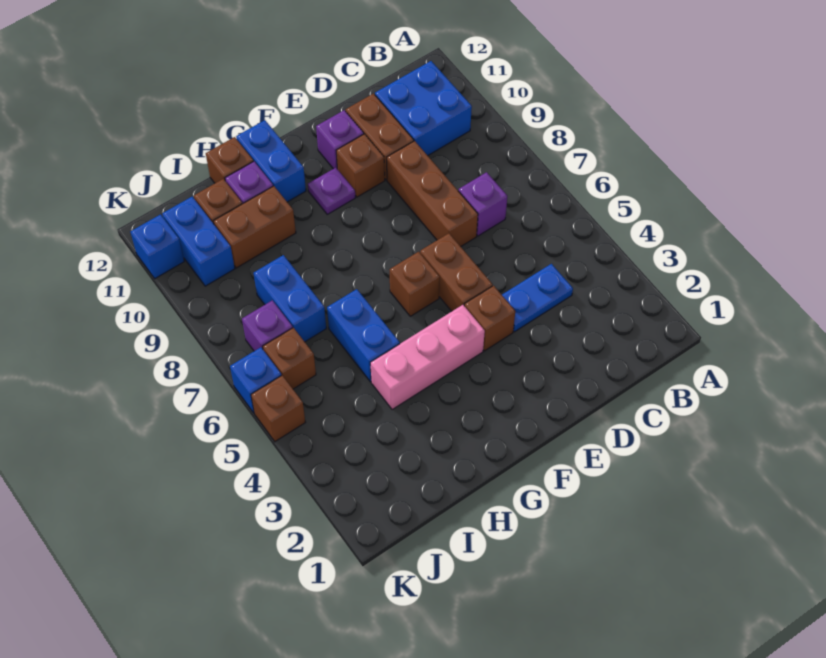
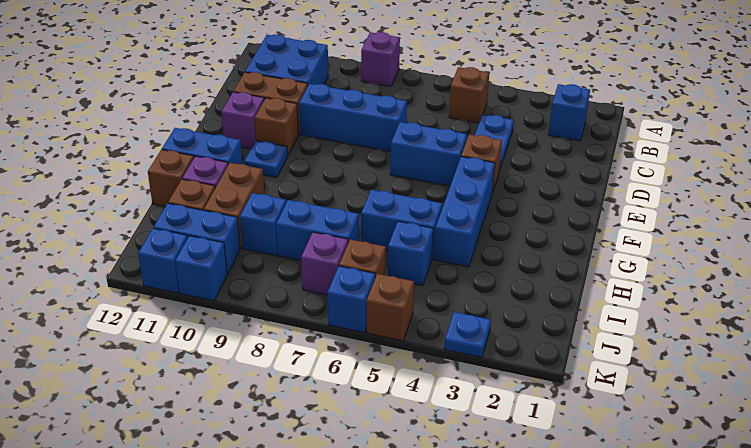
none -> blue brick B2 level 1
purple brick C7 level 1 -> purple brick A8 level 1
brown brick D7:D9 level 1 -> blue brick D7:D9 level 1
brown brick E5:E6 level 1 -> blue brick E5:E6 level 1
pink brick F4:H4 level 1 -> blue brick F4:H4 level 1
brown brick F6 level 1 -> brown brick B5 level 1
purple plate F10 level 1 -> blue plate F10 level 1
none -> blue brick I5 level 1
none -> blue brick I9 level 1
none -> blue plate K3 level 1
none -> blue brick K10 level 1

